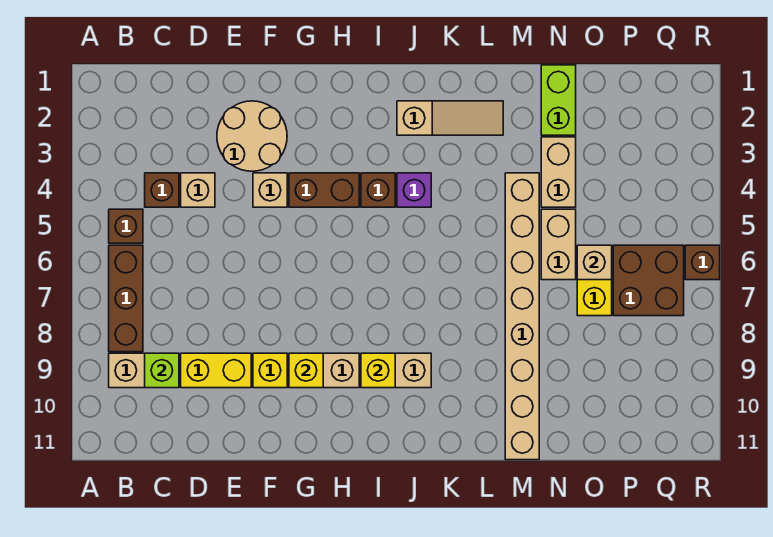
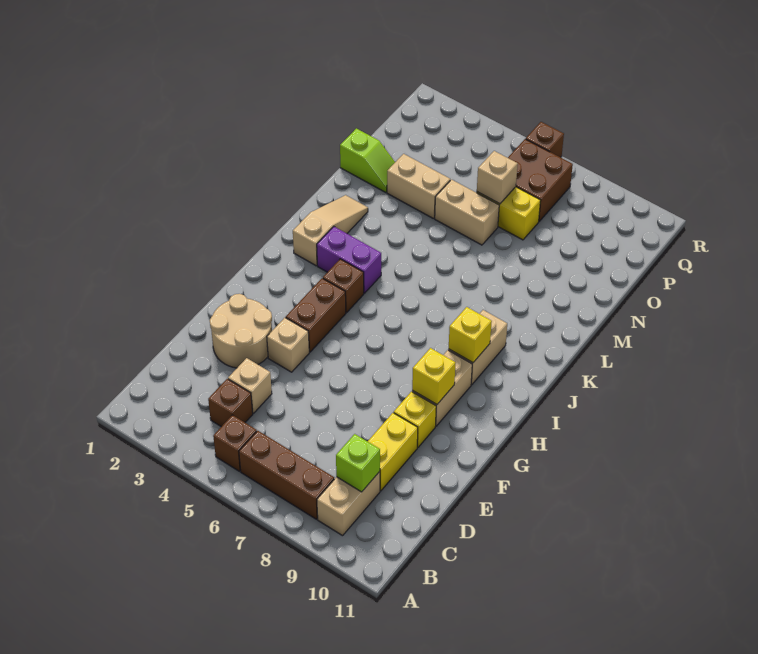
purple brick J4 level 1 -> purple brick J3:J4 level 1
tan brick M4:M11 level 1 -> none
lime brick N1:N2 level 1 -> lime slope N1:N2 level 1 top 1

